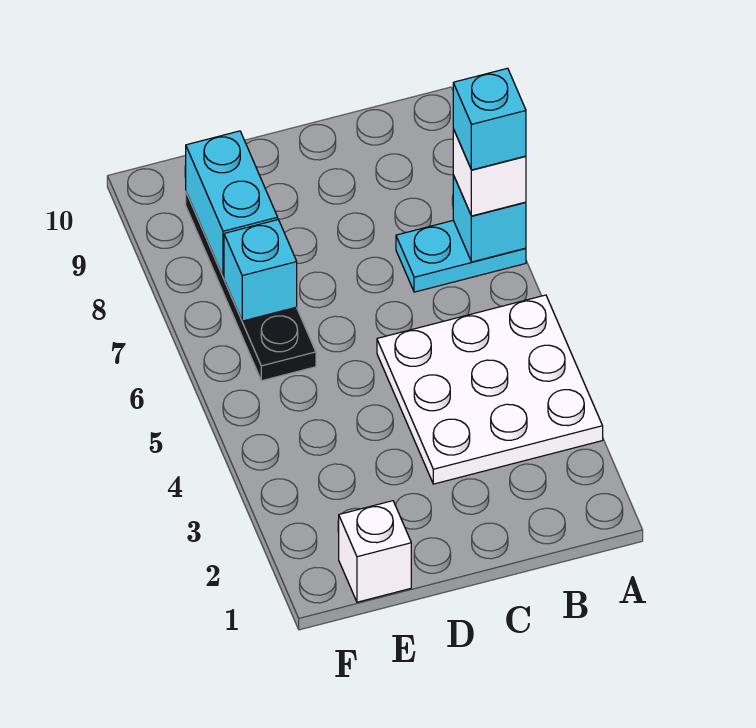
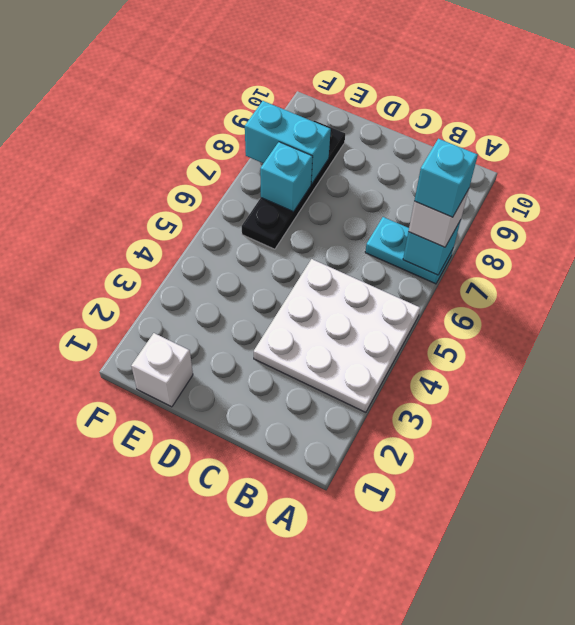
cyan brick E8:E9 level 2 -> cyan brick E8:F8 level 2

